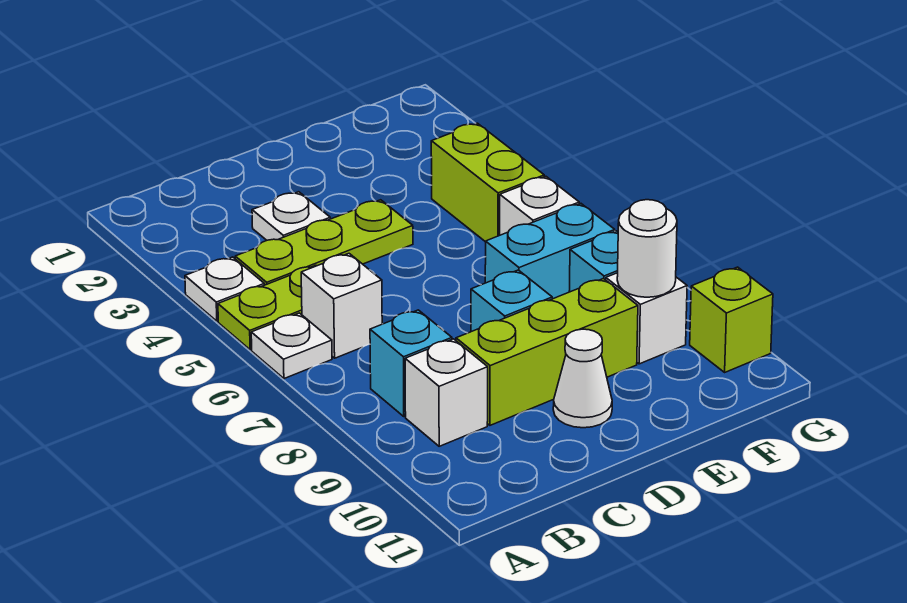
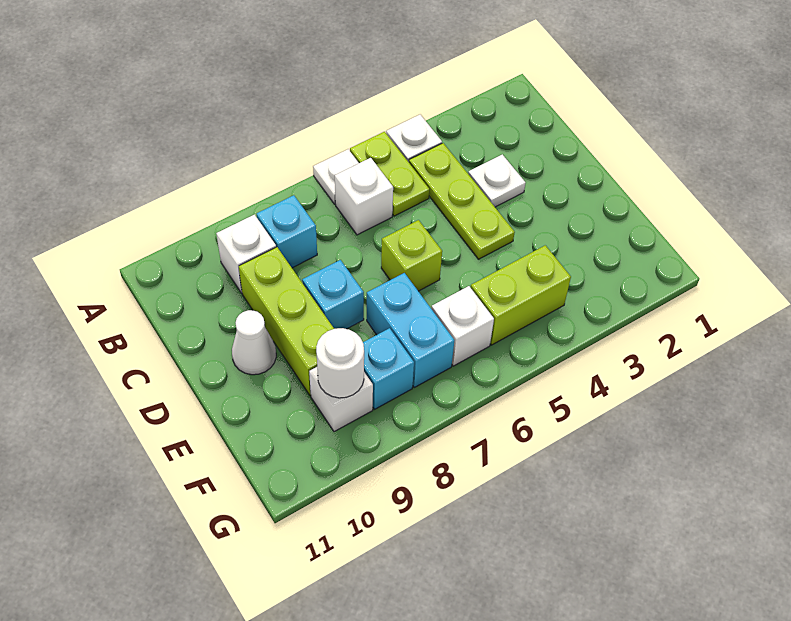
lime brick G10 level 1 -> lime brick D6 level 1

